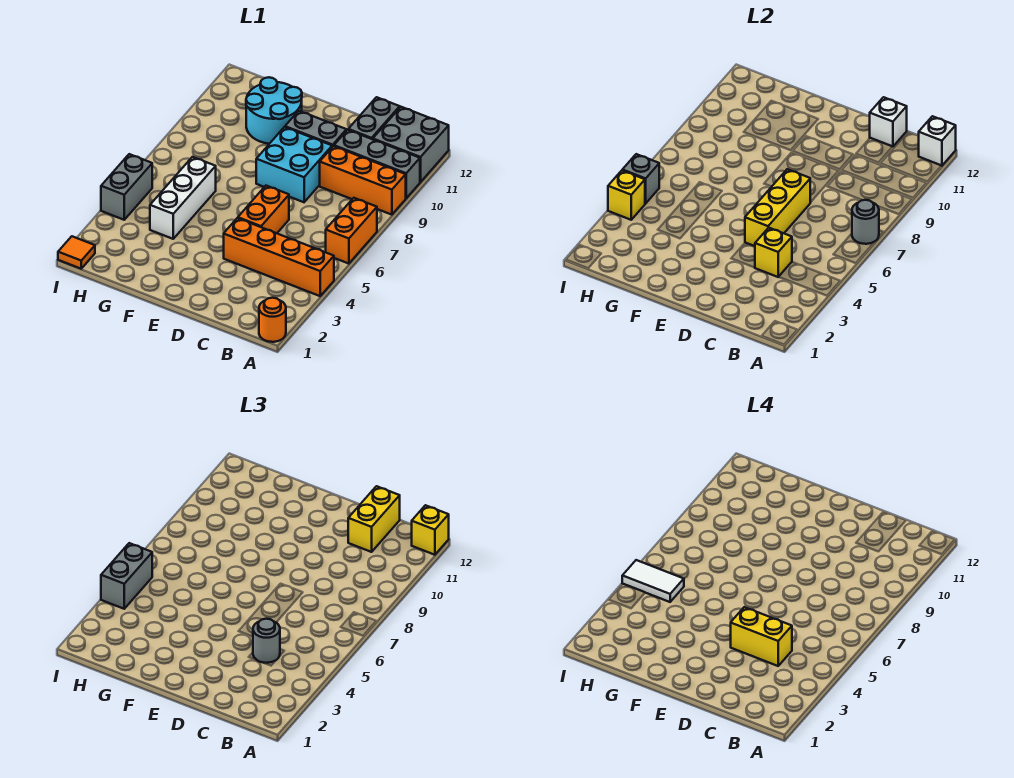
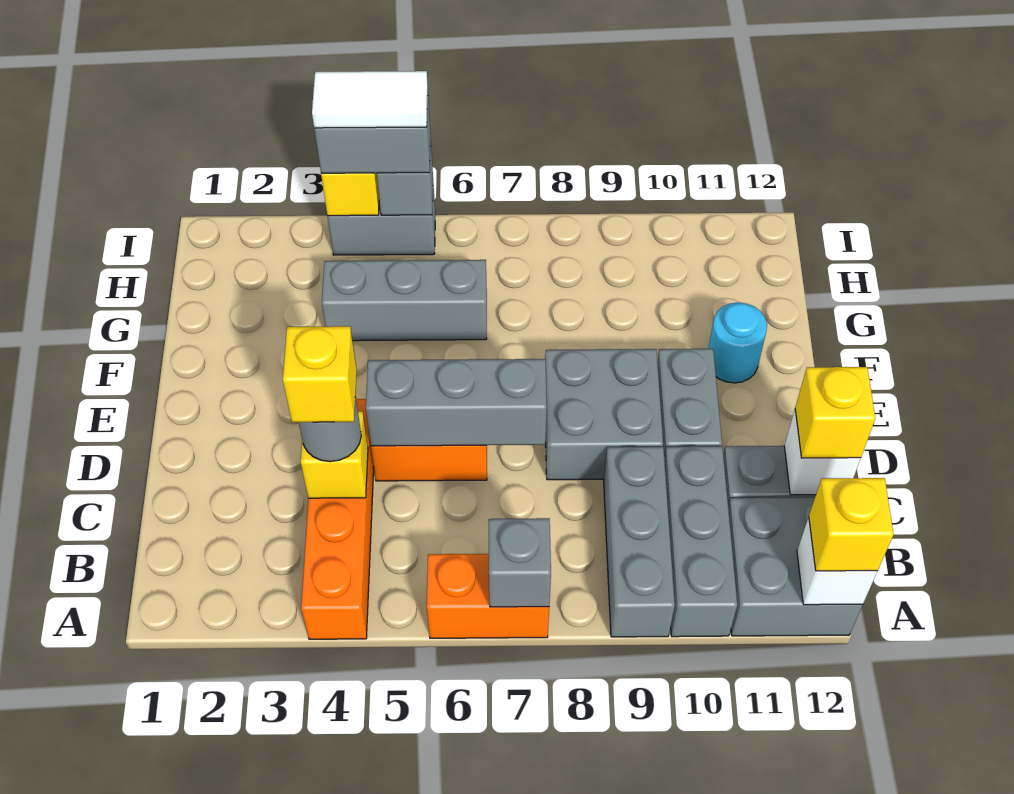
orange round brick A1 level 1 -> none
grey round brick A7 level 2 -> grey brick A7 level 2
orange brick A9:C9 level 1 -> grey brick A9:C9 level 1
yellow brick C4:D4 level 4 -> yellow brick C4 level 4
yellow brick C11:C12 level 3 -> yellow brick C12 level 3
yellow brick D5:D7 level 2 -> grey brick D5:D7 level 2
cyan brick D8:E9 level 1 -> grey brick D8:E9 level 1
cyan round brick F10:G11 level 1 -> cyan round brick F11 level 1
white brick G4:G6 level 1 -> grey brick G4:G6 level 1
white tile H5:I5 level 4 -> white tile I4:I5 level 4
orange tile I1 level 1 -> none

